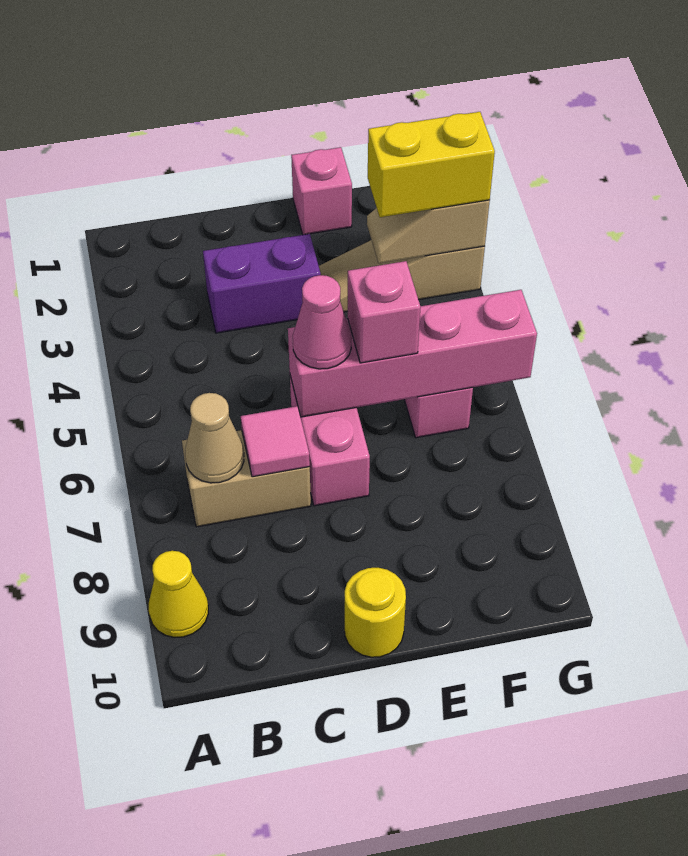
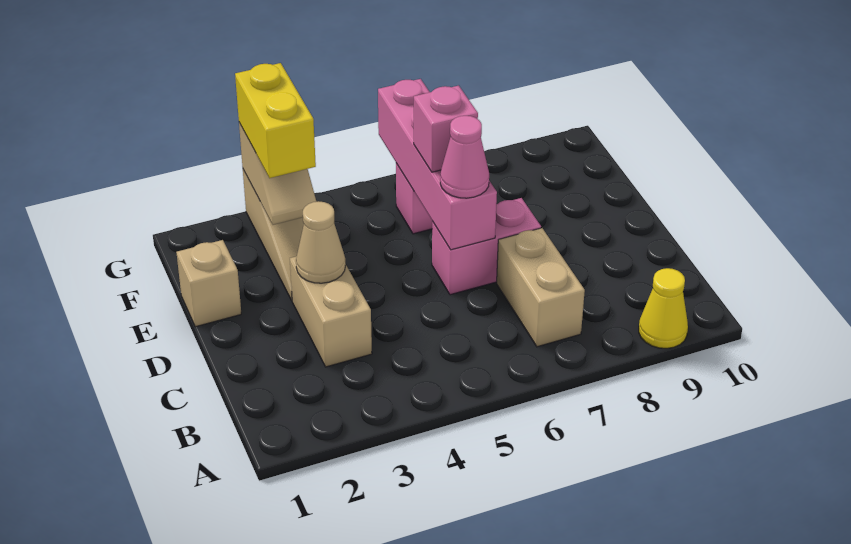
tan cone B7 level 2 -> tan cone D3 level 2
purple brick C3:D3 level 1 -> tan brick C3:D3 level 1
pink tile C7 level 2 -> none
yellow round brick D10 level 1 -> none
pink brick E1 level 1 -> tan brick E1 level 1

